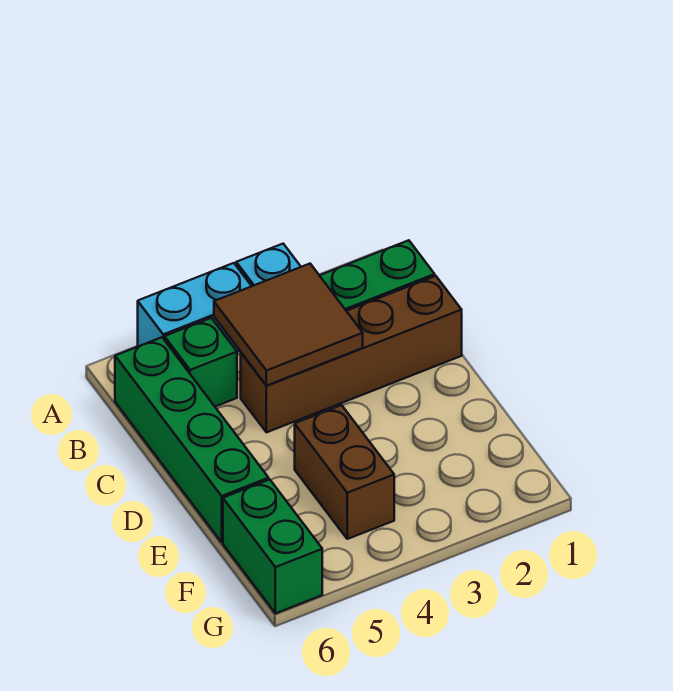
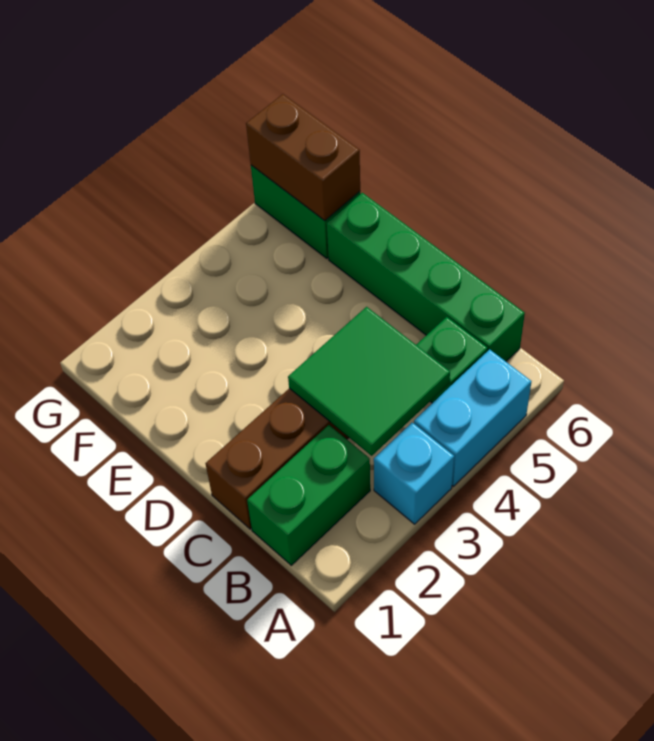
brown tile B3:C4 level 2 -> green tile B3:C4 level 2
brown brick E4:F4 level 1 -> brown brick F6:G6 level 2

